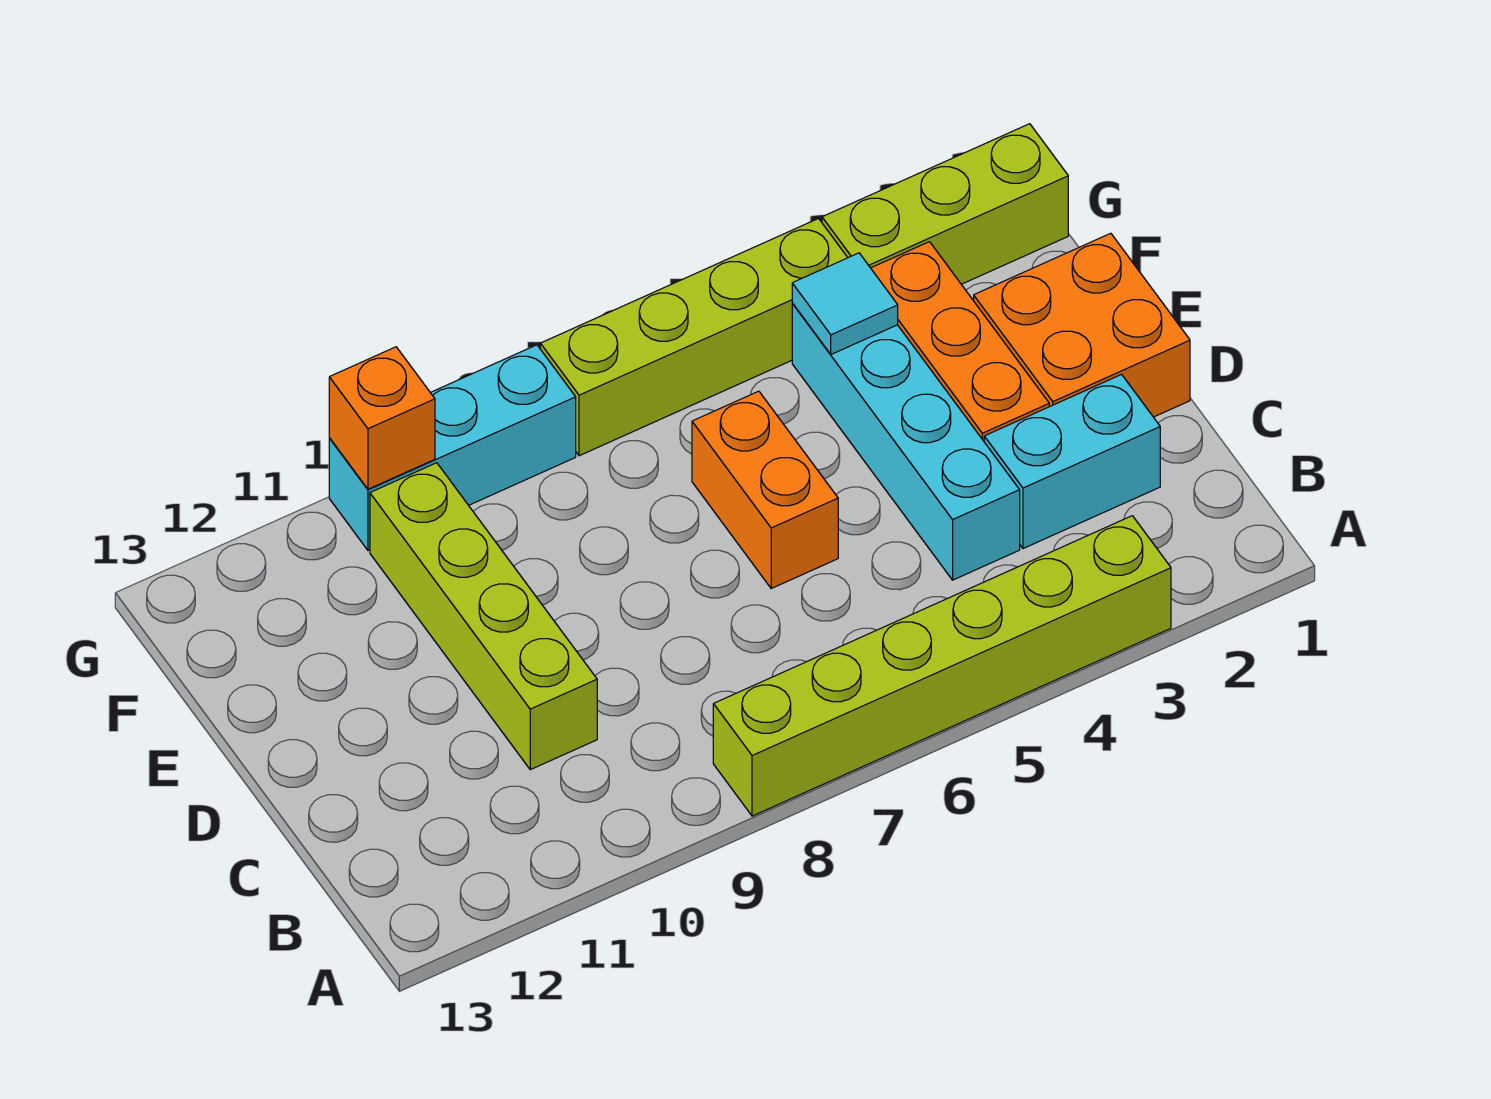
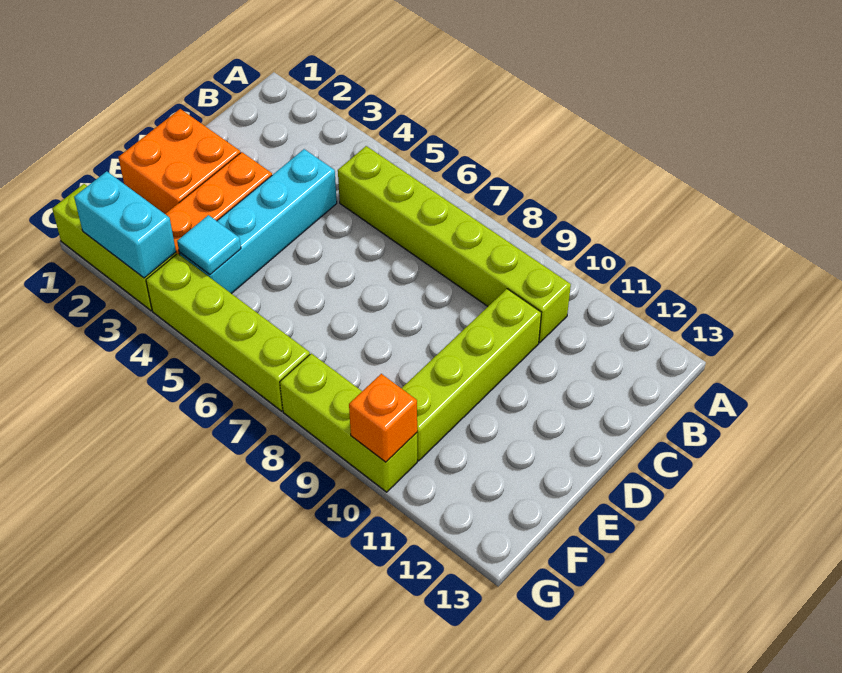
lime brick A3:A8 level 1 -> lime brick B5:B10 level 1
cyan brick C2:C3 level 1 -> cyan brick G2:G3 level 2
orange brick D6:E6 level 1 -> none
cyan brick G8:G10 level 1 -> lime brick G8:G10 level 1

